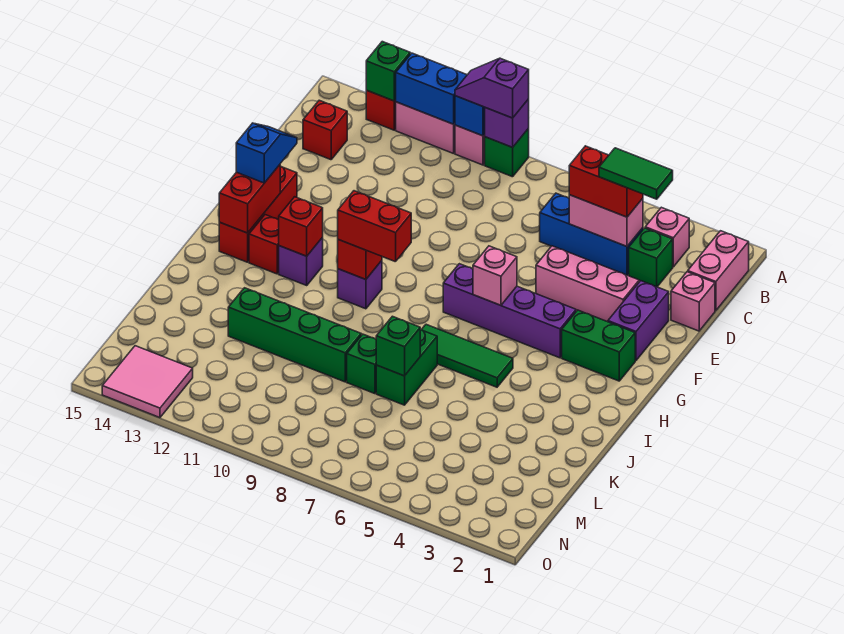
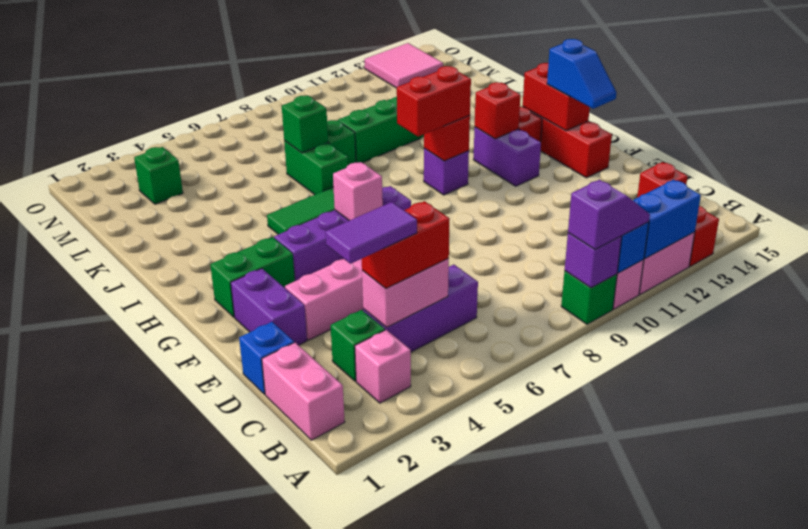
green brick A13 level 2 -> green brick M3 level 1
green tile C3:C4 level 4 -> purple tile C3:C4 level 4
blue brick C4:C6 level 1 -> purple brick C4:C6 level 1
pink brick D1 level 1 -> blue brick D1 level 1
purple brick H12 level 1 -> purple brick G12:H12 level 1

